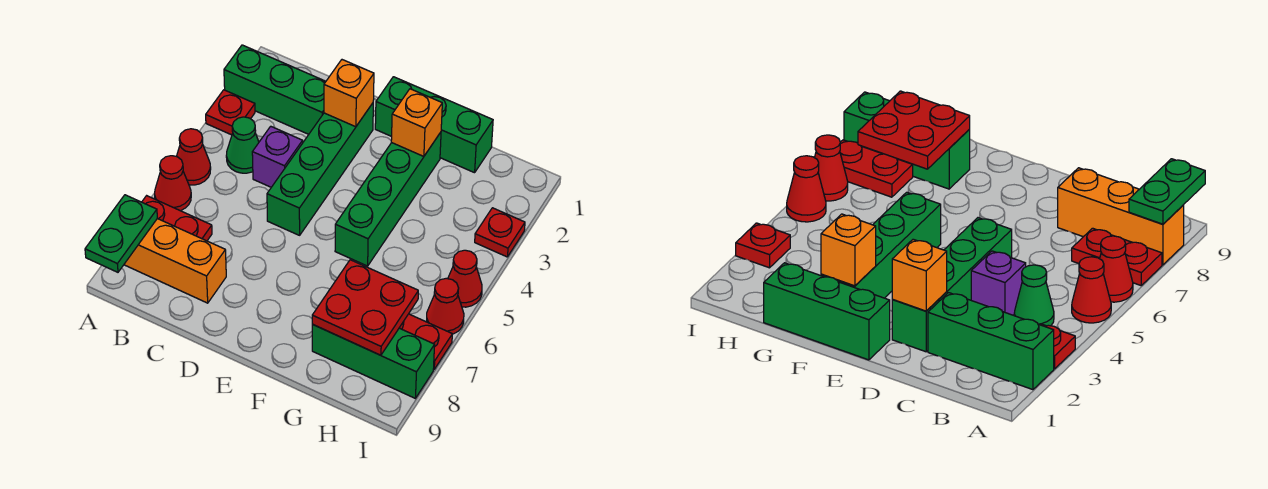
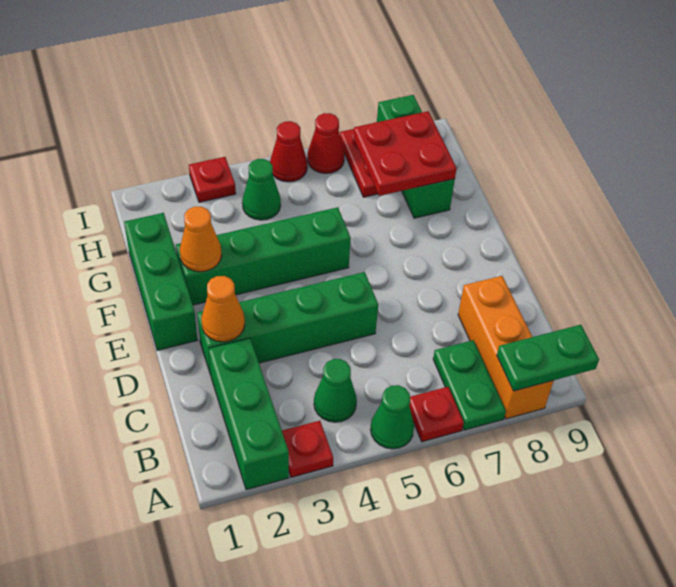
red cone A5 level 1 -> green cone A5 level 1
red cone A6 level 1 -> red plate A6 level 1
red plate A7:B7 level 1 -> green plate A7:B7 level 1
purple brick C4 level 1 -> none
orange brick D2 level 2 -> orange cone D2 level 2
orange brick F2 level 2 -> orange cone F2 level 2
none -> green cone H4 level 1

